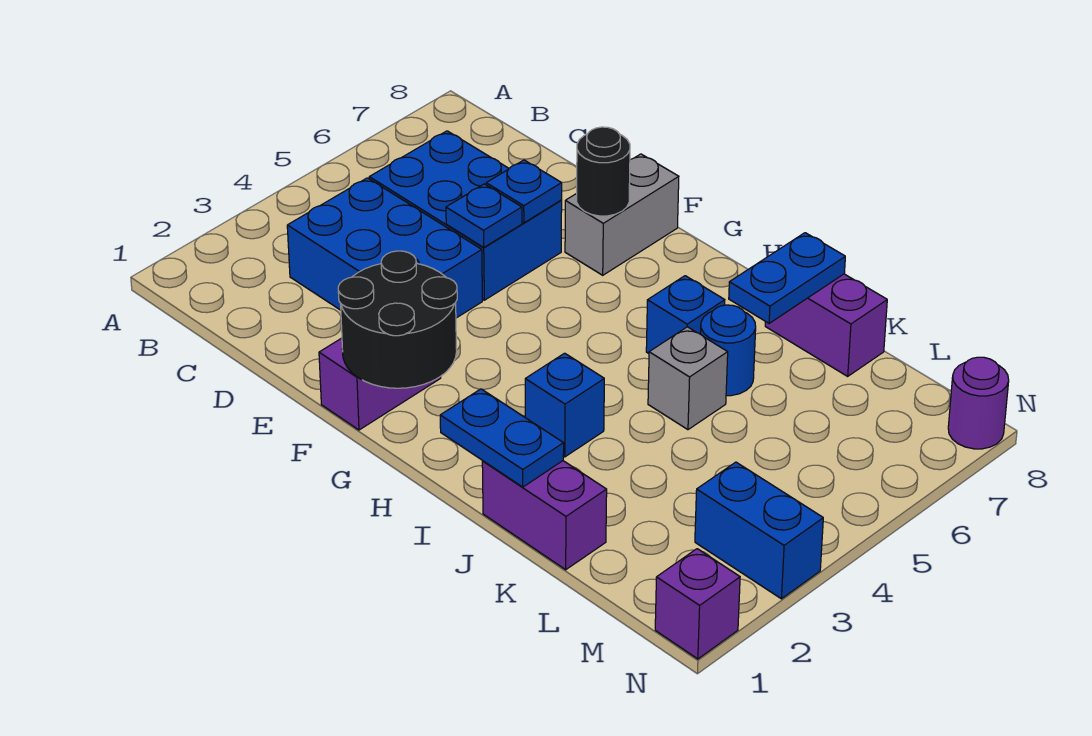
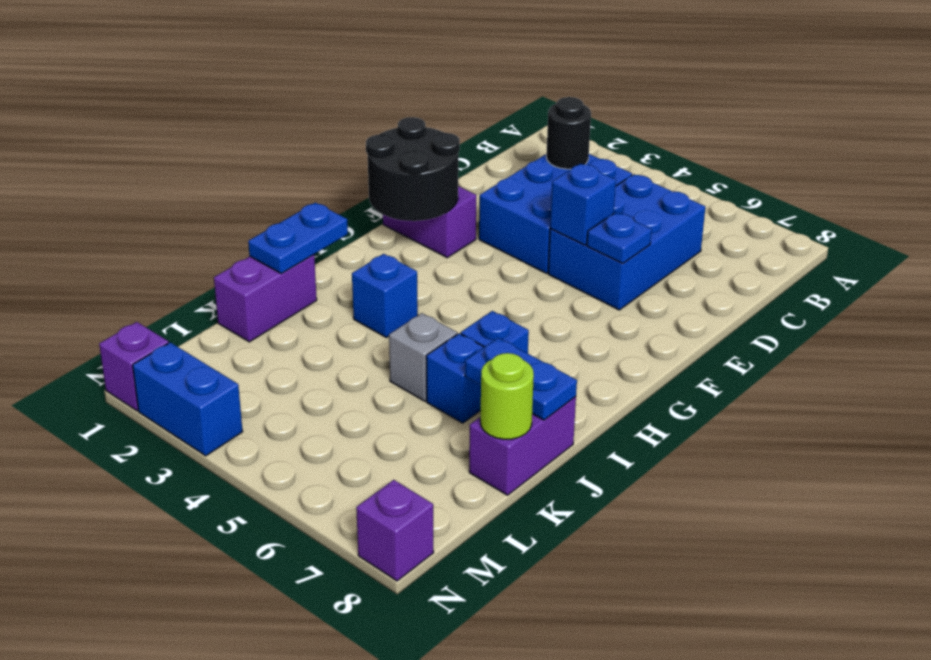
blue plate E5 level 2 -> blue brick E5 level 2
grey brick F7:F8 level 1 -> none
black round brick F7 level 2 -> black round brick C3 level 2
blue round brick J6 level 1 -> blue brick J6 level 1
none -> lime round brick K8 level 2
blue brick M3:N3 level 1 -> blue brick N2:N3 level 1
purple round brick N8 level 1 -> purple brick N8 level 1

